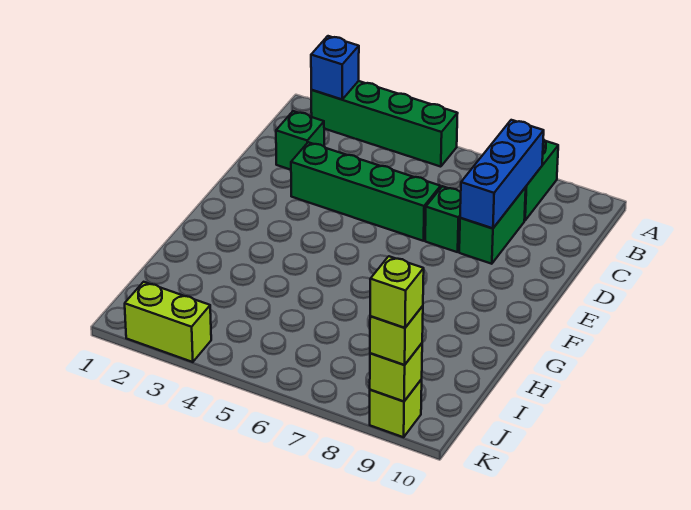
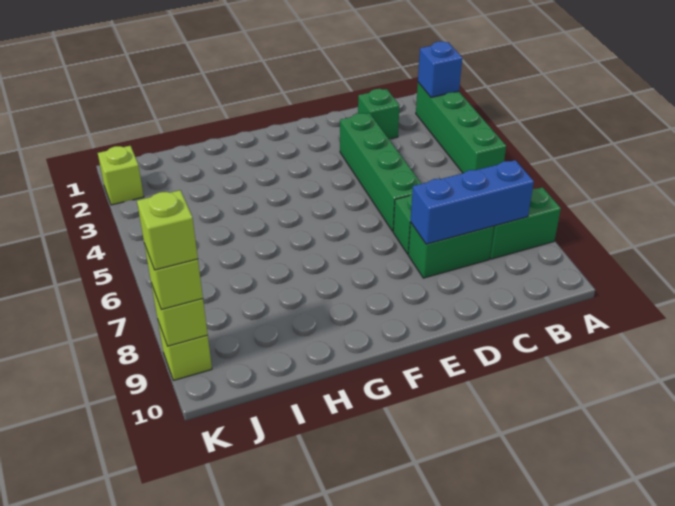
lime brick K2:K3 level 1 -> lime brick K2 level 1

